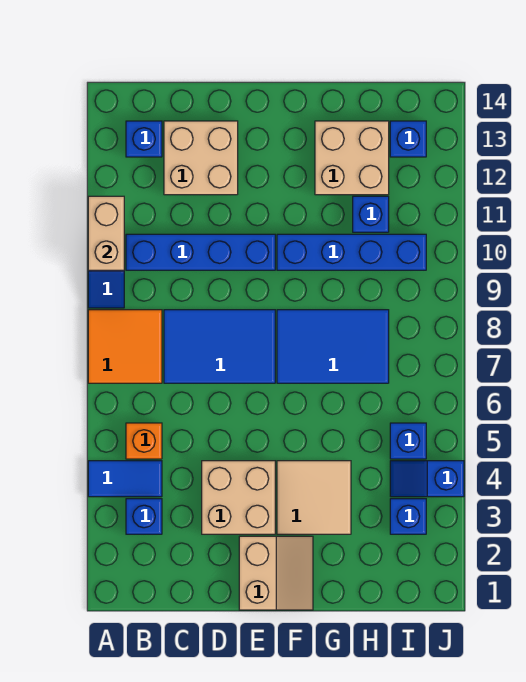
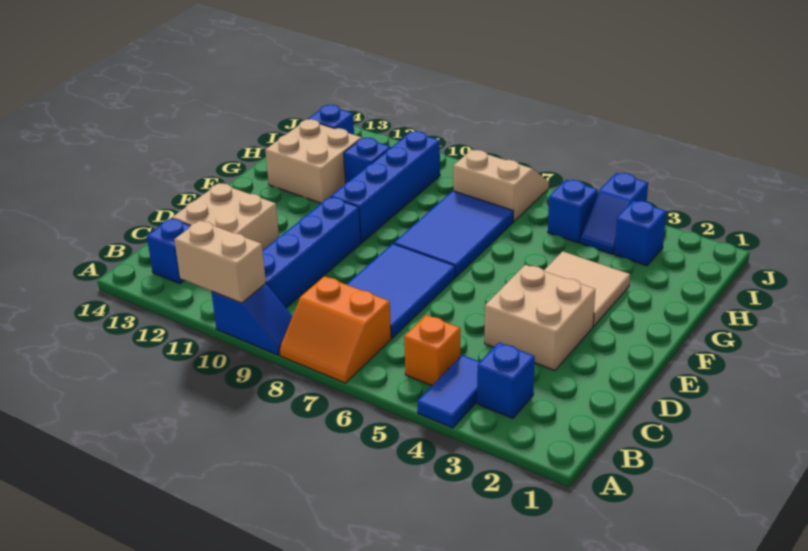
orange tile A7:B8 level 1 -> orange slope A7:B8 level 1 top B
tan slope E1:F2 level 1 top E -> tan slope I7:J8 level 1 top I

